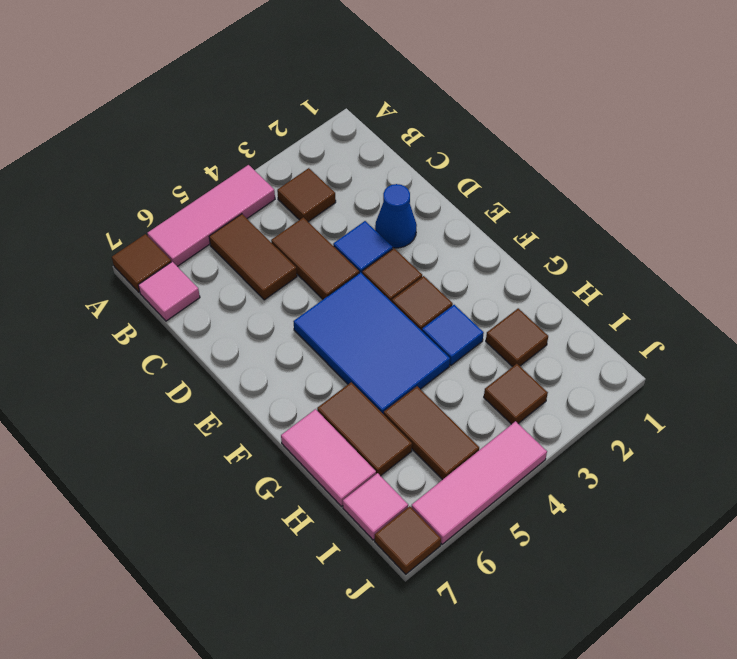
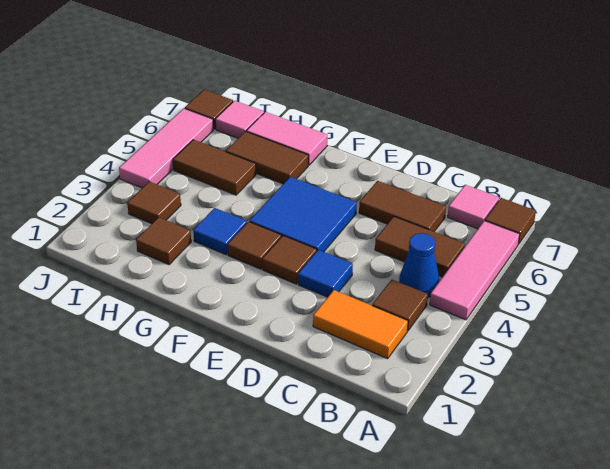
none -> orange tile B2:C2 level 1
brown tile C4:D4 level 1 -> brown tile C6:D6 level 1
blue cone D2 level 1 -> blue cone B4 level 1
blue tile E4:G5 level 1 -> blue tile E4:F5 level 1

